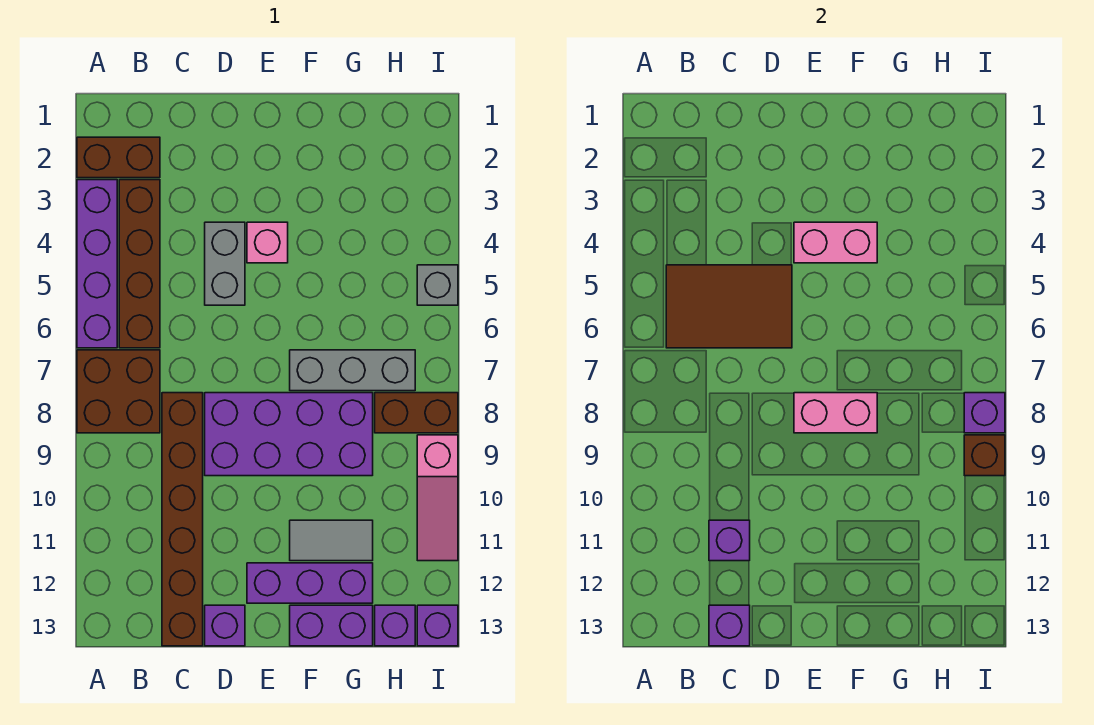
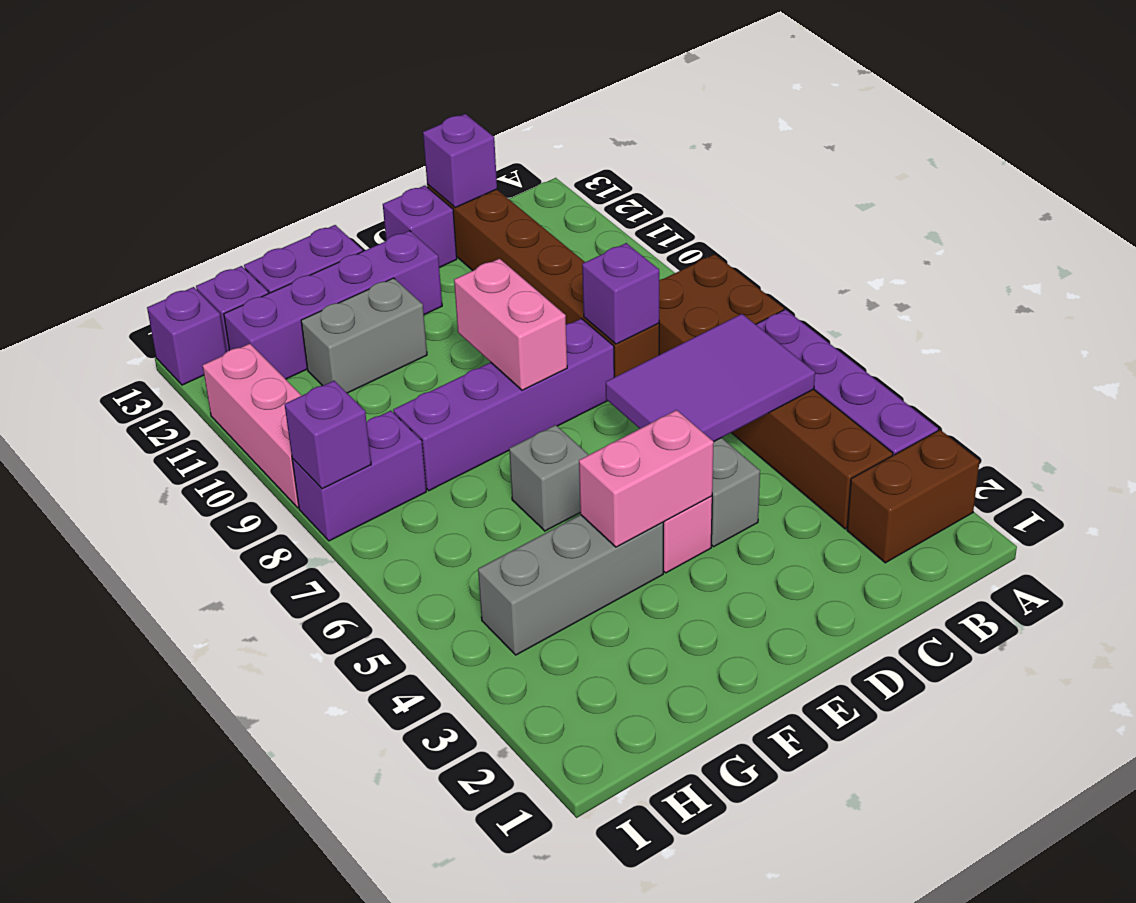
brown tile B5:D6 level 2 -> purple tile B5:D6 level 2
purple brick C11 level 2 -> purple brick C8 level 2
purple brick D8:G9 level 1 -> purple brick D8:G8 level 1
pink brick E8:F8 level 2 -> pink brick E8:E9 level 2
purple brick E12:G12 level 1 -> purple brick E12:H12 level 1
grey brick F7:H7 level 1 -> grey brick F4:H4 level 1
grey tile F11:G11 level 1 -> grey brick F11:G11 level 1
brown brick H8:I8 level 1 -> purple brick H8:I8 level 1
grey brick I5 level 1 -> grey brick F6 level 1
pink slope I9:I11 level 1 top 9 -> pink brick I9:I11 level 1
brown brick I9 level 2 -> none

